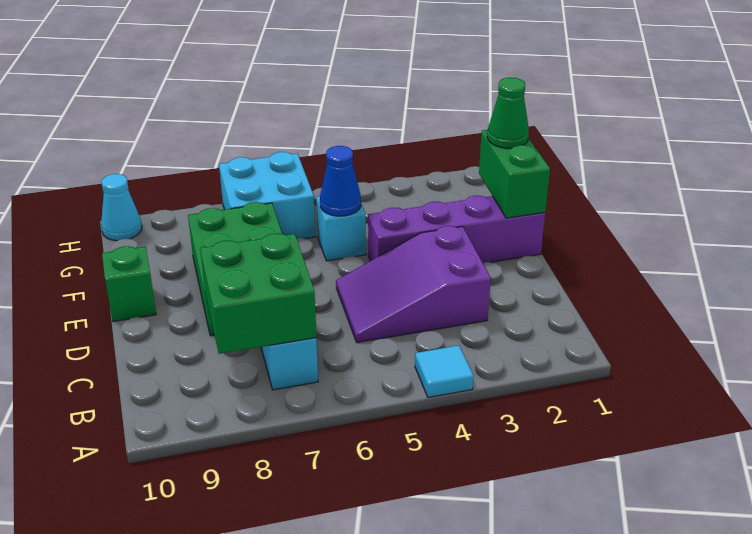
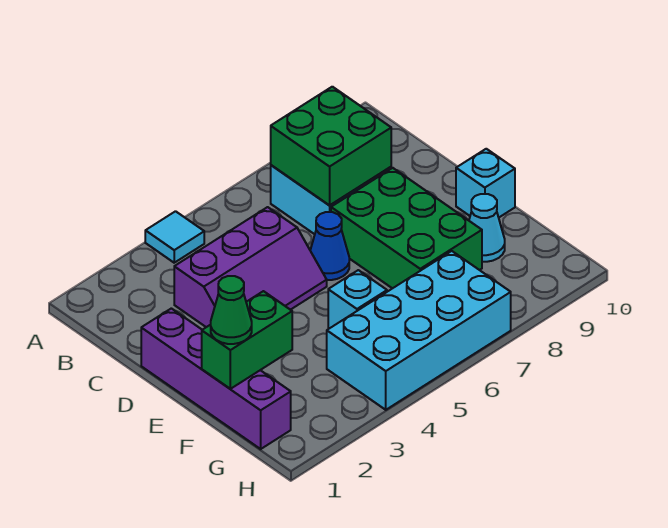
purple slope C3:D5 level 1 top 3 -> purple slope C3:D5 level 1 top C
purple brick E1:E4 level 1 -> purple brick D1:G1 level 1
green brick E1:F1 level 2 -> green brick F1:F2 level 2
green brick E10 level 1 -> cyan brick E10 level 1
blue cone F5 level 2 -> blue cone D6 level 1
cyan brick G6:H7 level 1 -> cyan brick G4:H7 level 1
cyan cone H10 level 1 -> cyan cone F9 level 1

